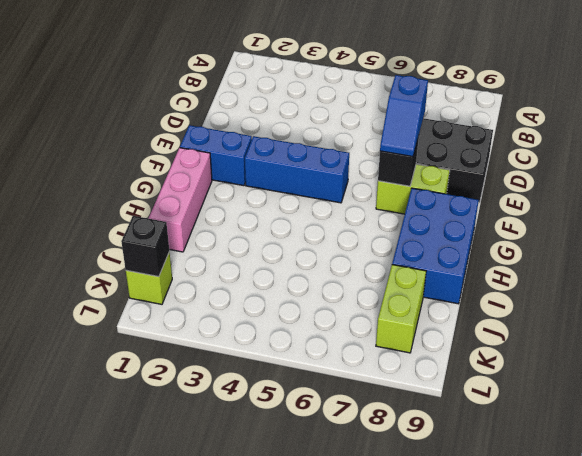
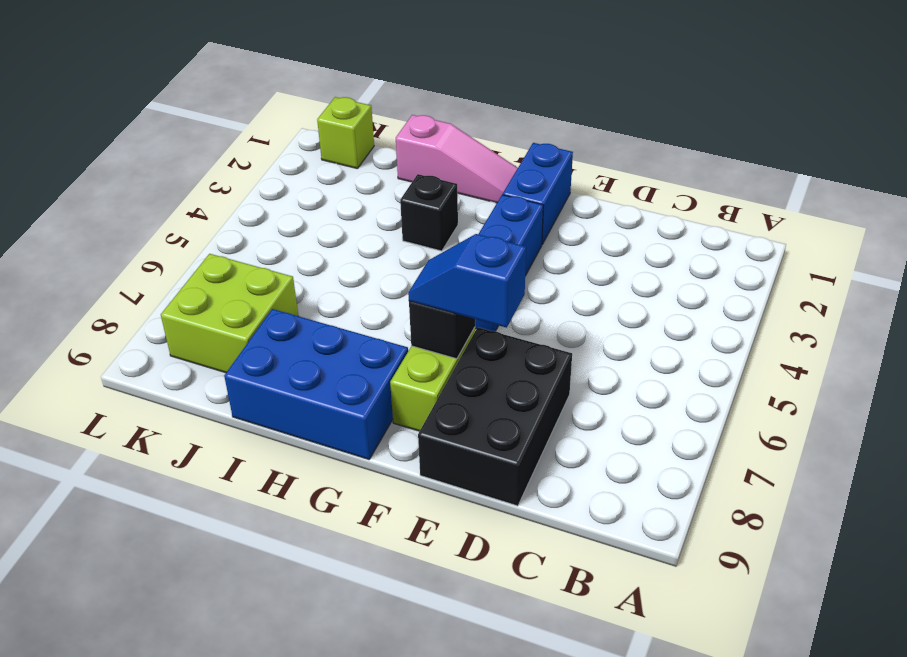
pink brick G1:I1 level 1 -> pink slope G1:I1 level 1 top I
lime brick J8:K8 level 1 -> lime brick J7:K8 level 1
black brick K1 level 2 -> black brick H3 level 1

